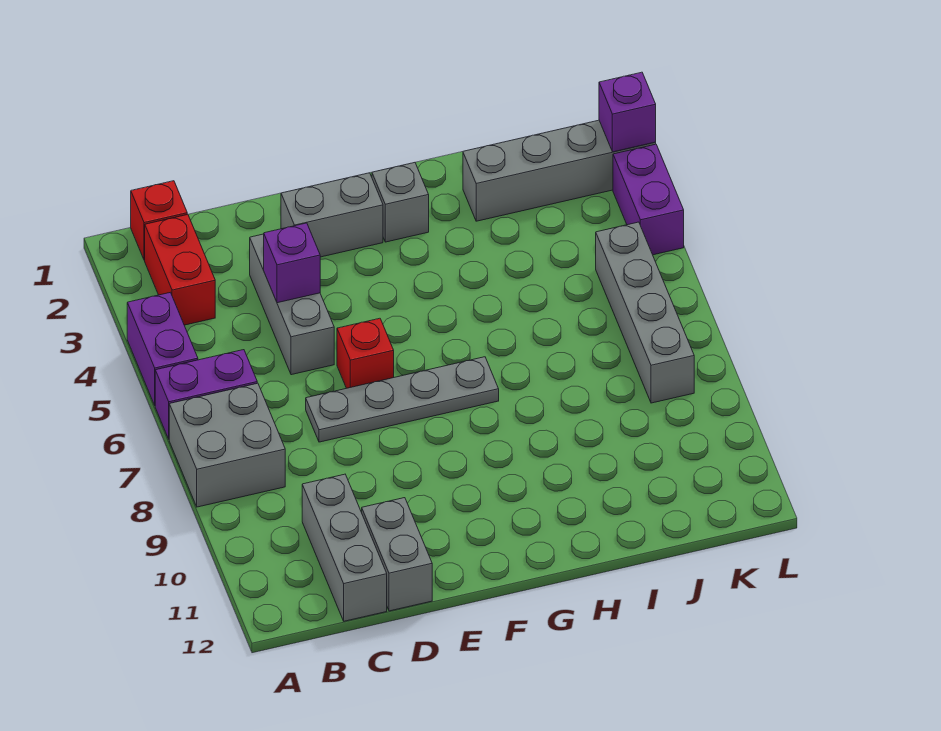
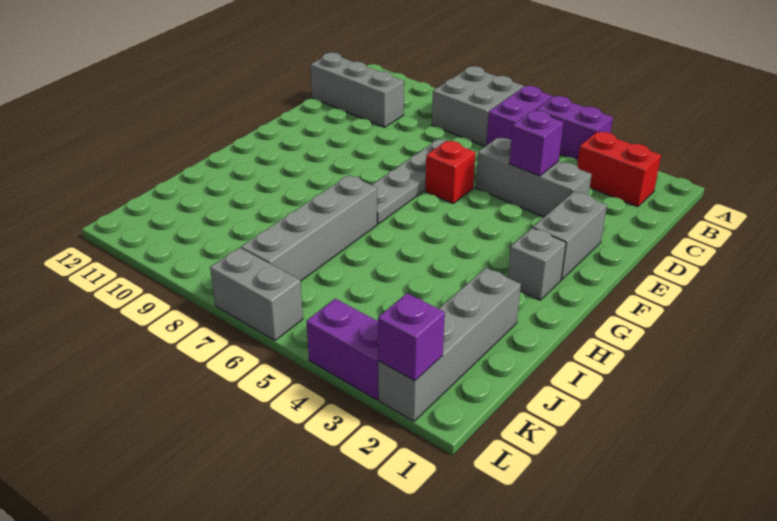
red brick B1 level 1 -> none
grey brick D11:D12 level 1 -> grey brick L6:L7 level 1
grey brick K5:K8 level 1 -> grey brick H7:K7 level 1

